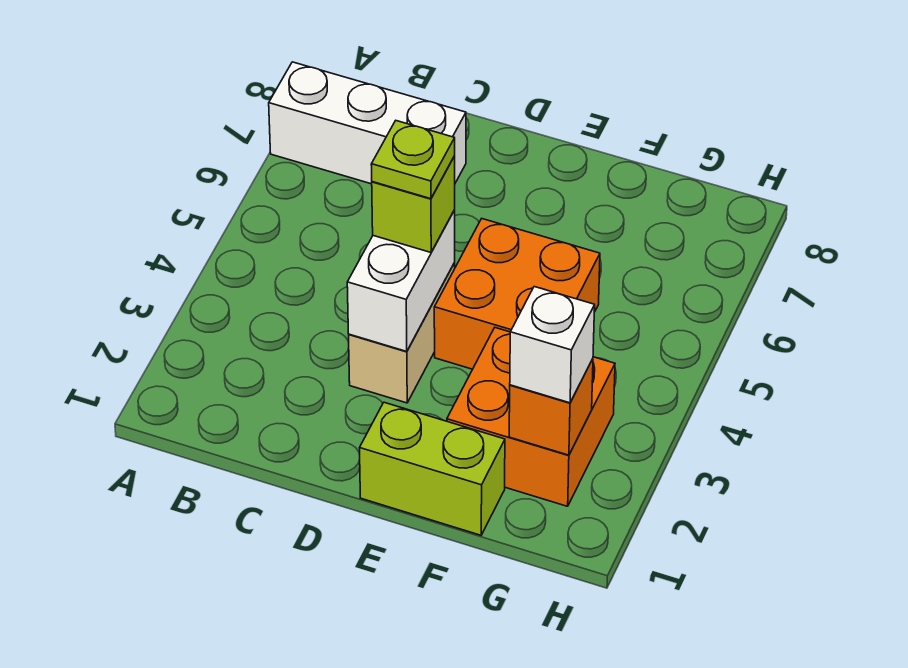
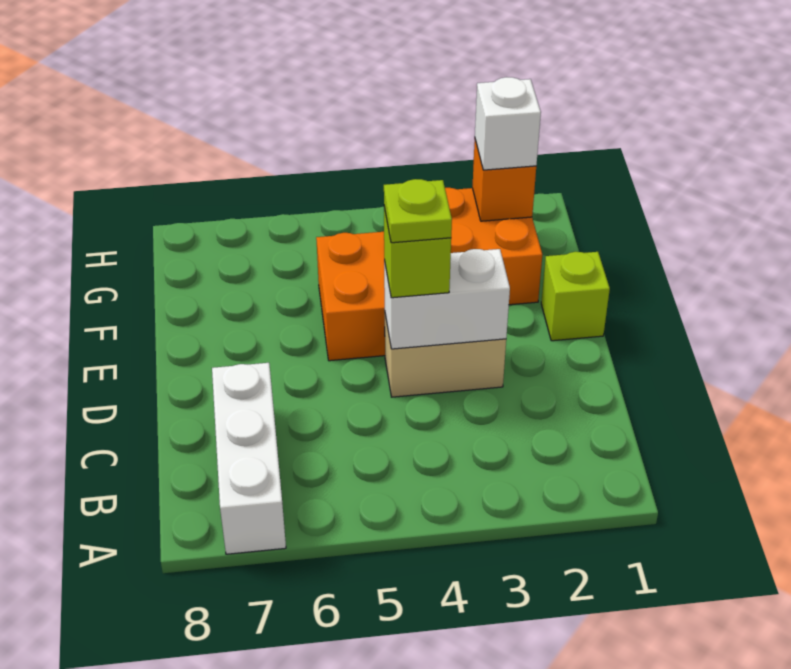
lime brick E1:F1 level 1 -> lime brick E1 level 1

